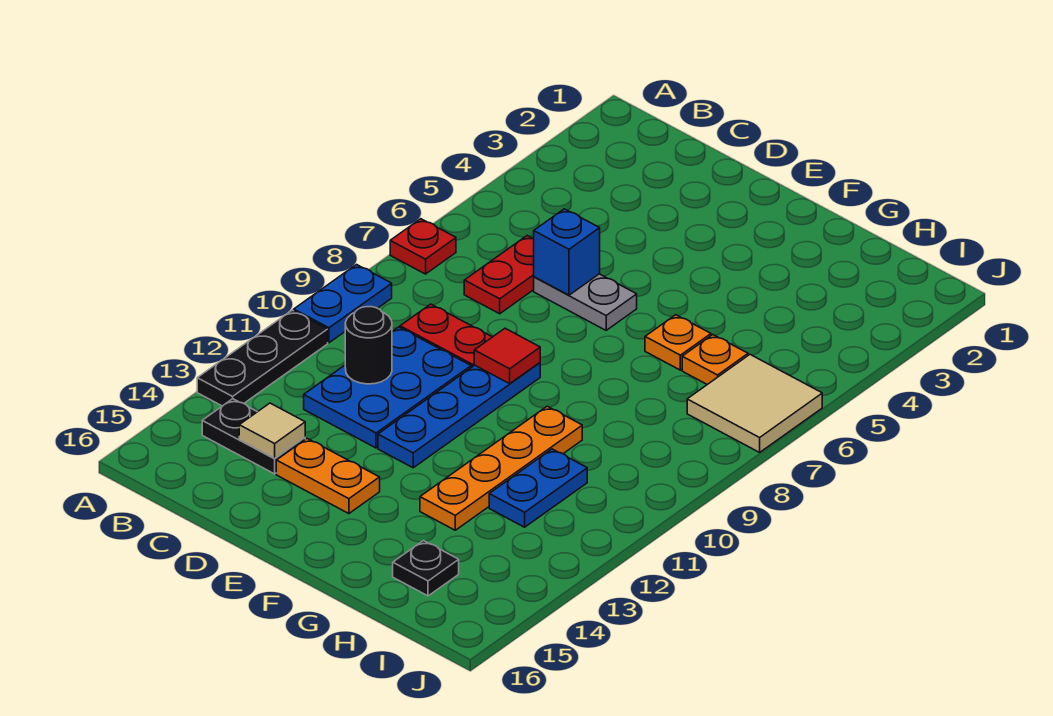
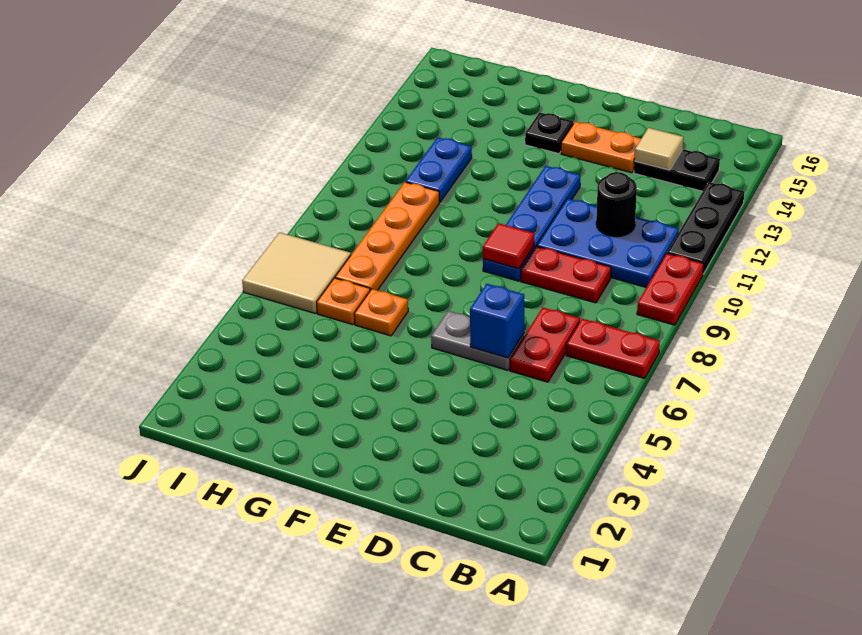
red plate A7 level 1 -> red plate A7:B7 level 1
blue plate A9:A10 level 1 -> red plate A9:A10 level 1
blue plate C10:D12 level 1 -> blue plate B10:D11 level 1
orange plate G10:G13 level 1 -> orange plate H7:H10 level 1
black plate H15 level 1 -> black plate F14 level 1

